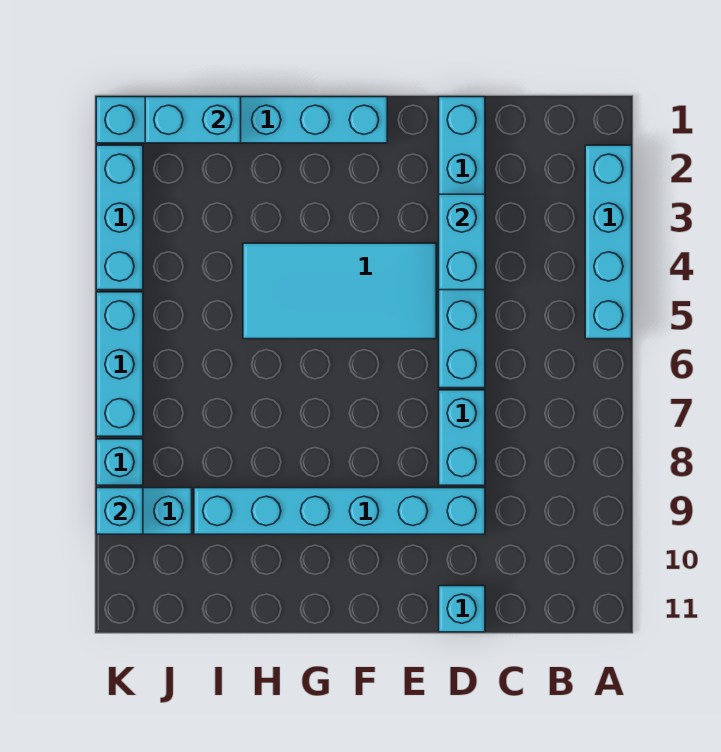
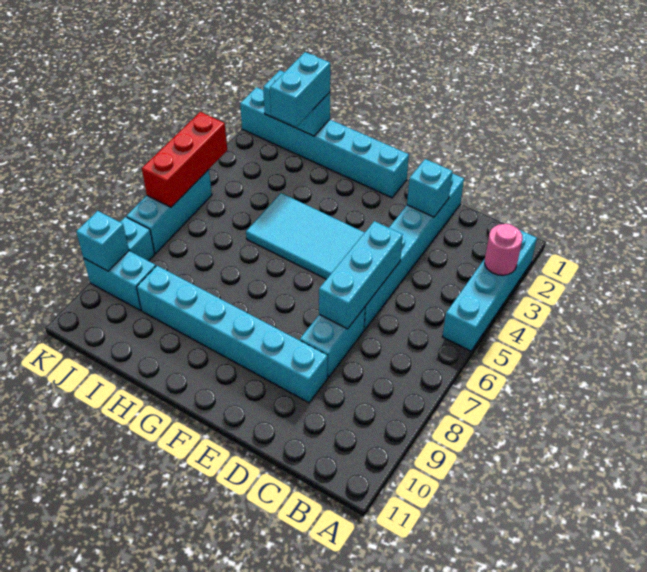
none -> pink round brick A3 level 2
cyan brick D3:D4 level 2 -> cyan brick I1:I2 level 3
cyan brick D11 level 1 -> cyan brick D2 level 2
cyan brick K2:K4 level 1 -> cyan brick D5:D7 level 2
none -> red brick K4:K6 level 2

